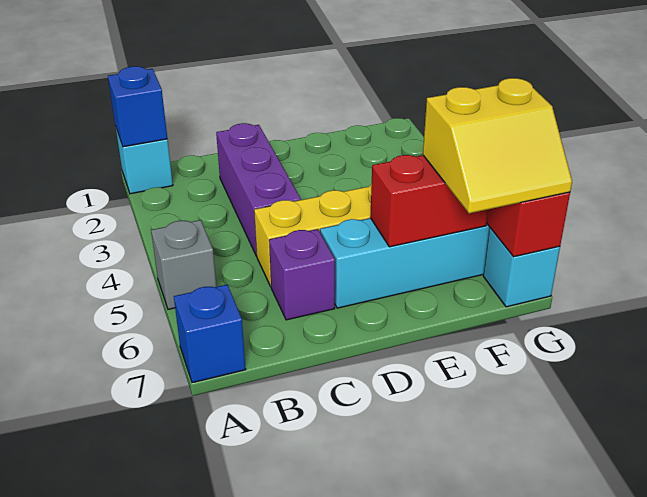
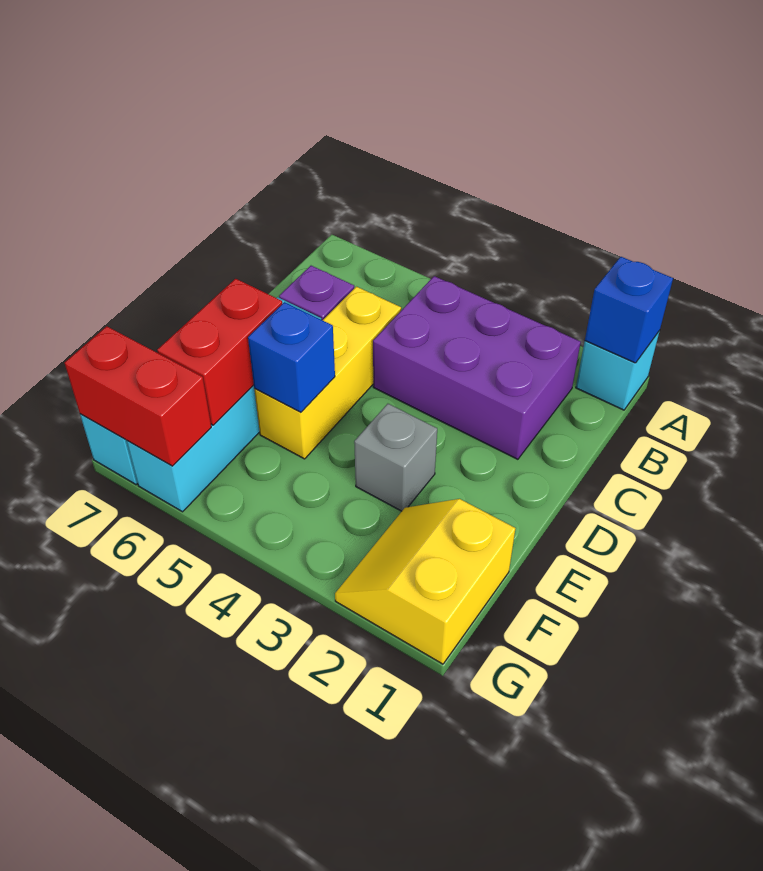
grey brick A5 level 1 -> grey brick E3 level 1
blue brick A7 level 1 -> blue brick E5 level 2
purple brick C2:C4 level 1 -> purple brick B2:C4 level 1
yellow slope F6:G7 level 3 top 6 -> yellow slope F1:G2 level 1 top 1

